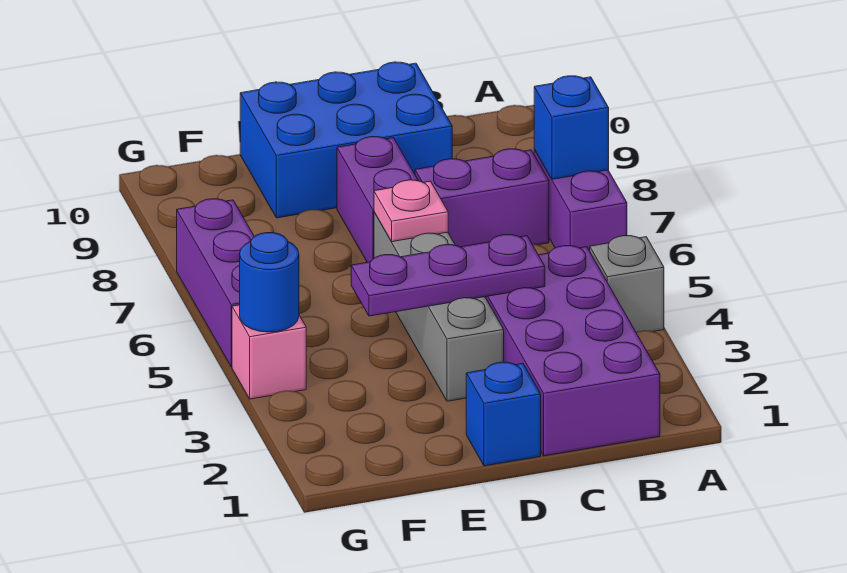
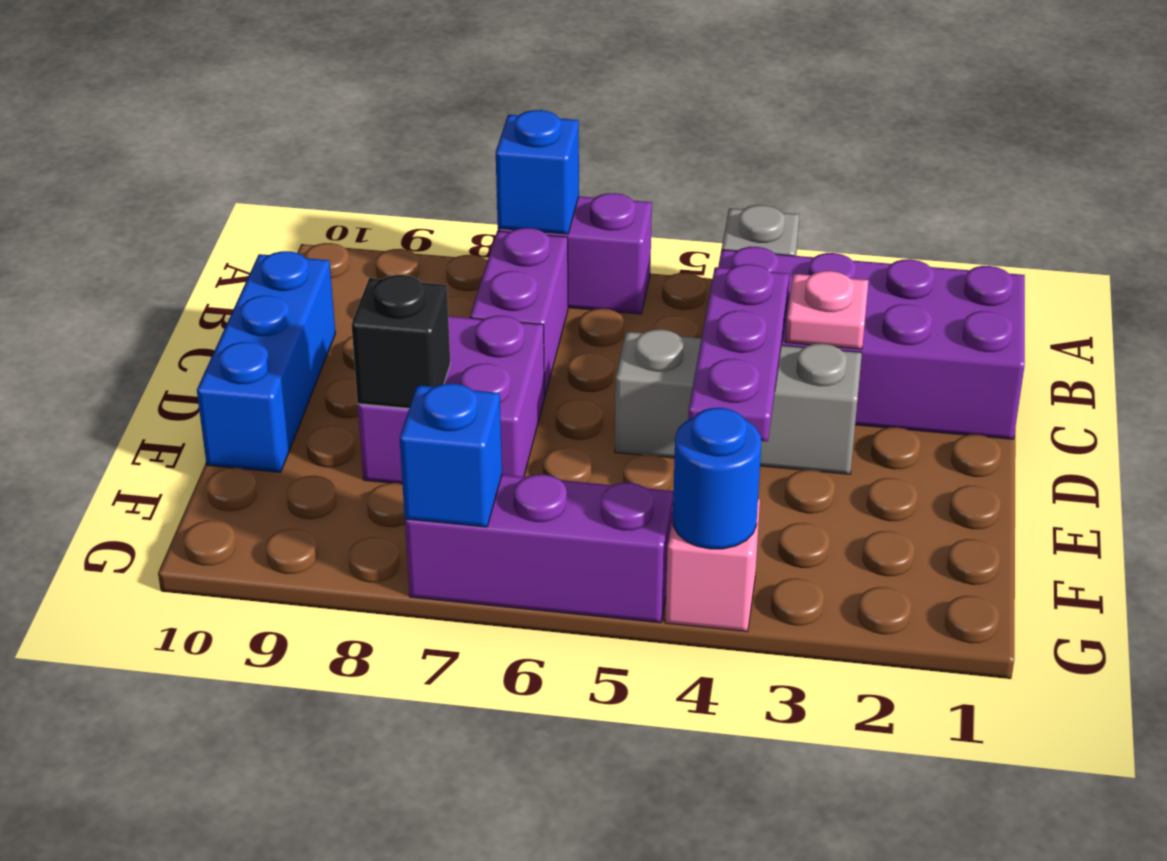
blue brick C9:E10 level 1 -> blue brick C10:E10 level 1
blue brick D1 level 1 -> blue brick G7 level 2
grey brick D3:D6 level 1 -> grey brick D3:D5 level 1
pink plate D6 level 2 -> pink plate C3 level 2
purple brick D7:D8 level 1 -> purple brick D7:E8 level 1
none -> black brick E8 level 2

